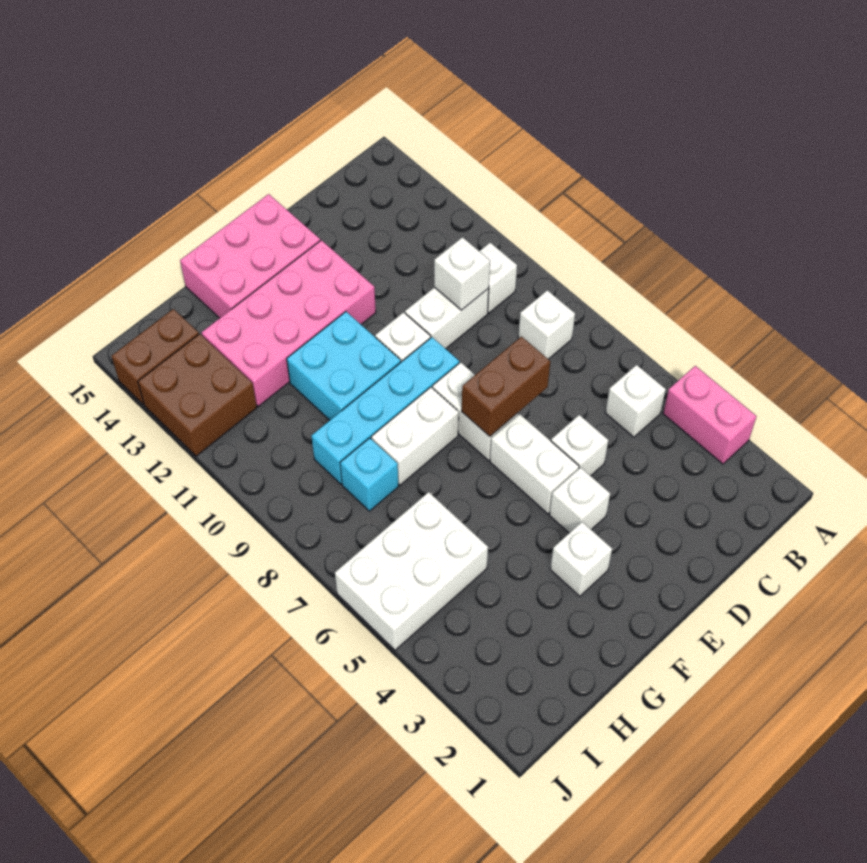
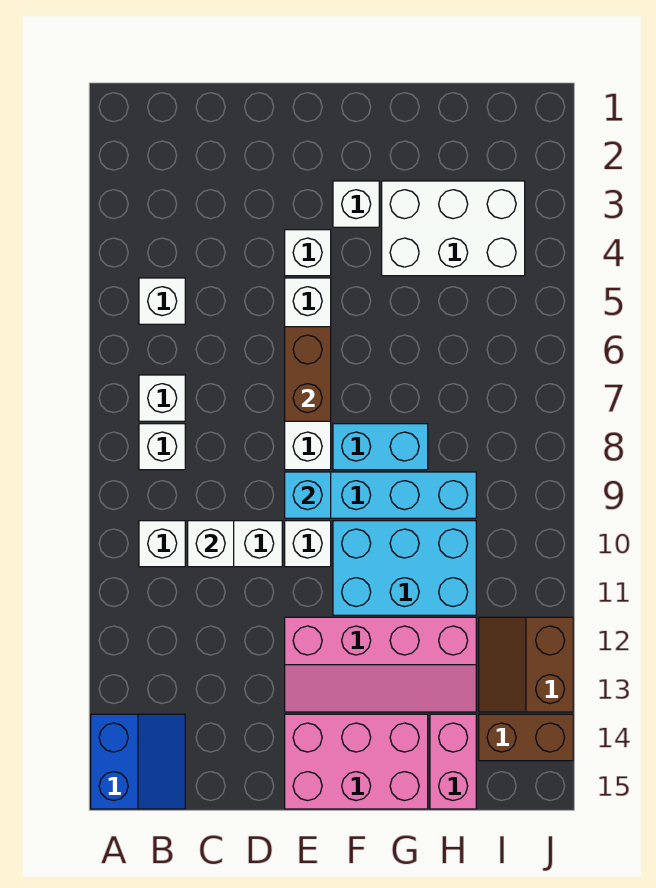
pink brick A3:A4 level 1 -> pink brick H14:H15 level 1
none -> blue slope A14:B15 level 1 top A
white brick D5 level 1 -> white brick B7 level 1
brown brick D7:E7 level 2 -> brown brick E6:E7 level 2
pink brick E12:H13 level 1 -> pink slope E12:H13 level 1 top 12
white brick F8:G8 level 1 -> cyan brick F8:G8 level 1
cyan brick F10:G11 level 1 -> cyan brick F10:H11 level 1
white brick H5:J6 level 1 -> white brick G3:I4 level 1
cyan brick H8 level 1 -> cyan brick E9 level 2
brown brick I12:J13 level 1 -> brown slope I12:J13 level 1 top J

